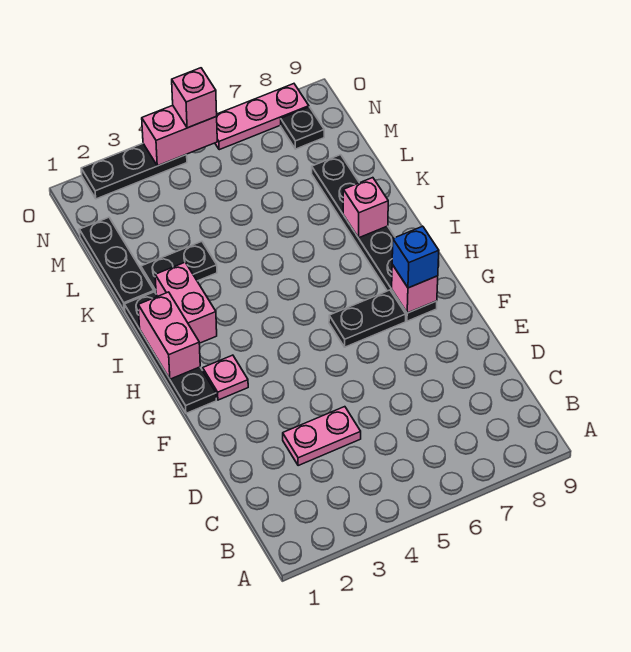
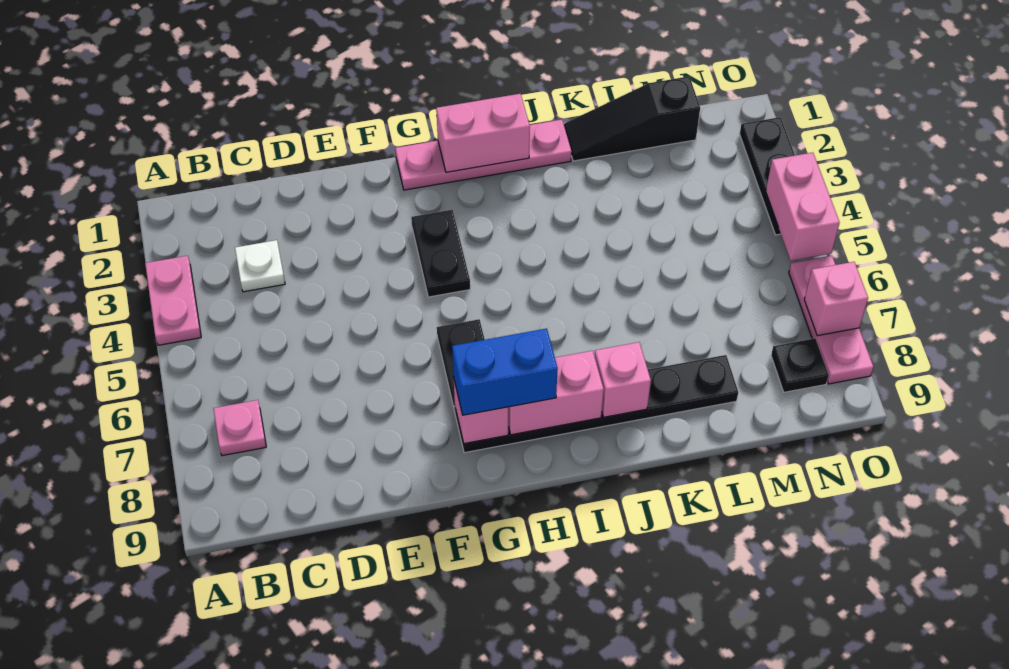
none -> white plate C3 level 1
pink plate D3:D4 level 1 -> pink plate A3:A4 level 1
black plate G1:J1 level 1 -> pink plate G1:J1 level 1
pink plate G2 level 1 -> pink plate B7 level 1
blue brick G8 level 3 -> blue brick G8:H8 level 3
pink brick I2:J2 level 1 -> pink brick H8:I8 level 2
black plate K1:M1 level 1 -> black slope K1:M1 level 1 top M
black plate K2:K3 level 1 -> black plate G3:G4 level 1
pink brick O5 level 3 -> pink brick O7 level 2

